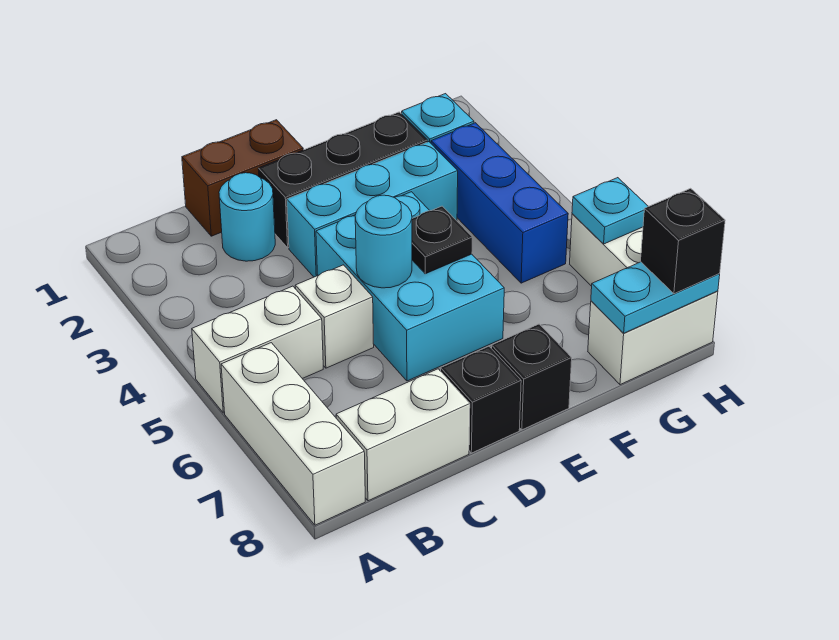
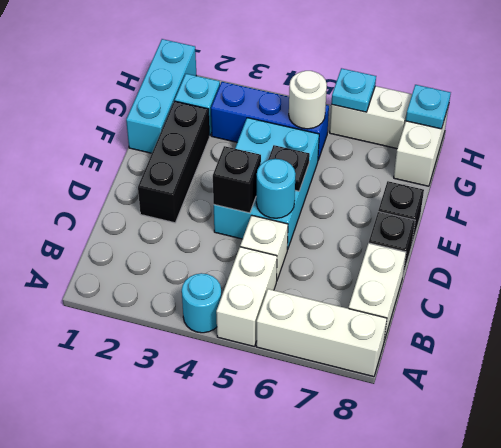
brown brick C1:D1 level 1 -> none
cyan round brick C2 level 1 -> cyan round brick A4 level 1
cyan brick D3:F3 level 1 -> cyan brick F1:H1 level 1
cyan brick D4:E6 level 1 -> cyan brick D4:F5 level 1
none -> white round brick G5 level 2
cyan plate G8:H8 level 2 -> cyan plate H8 level 2
black brick H8 level 3 -> black brick D4 level 2

